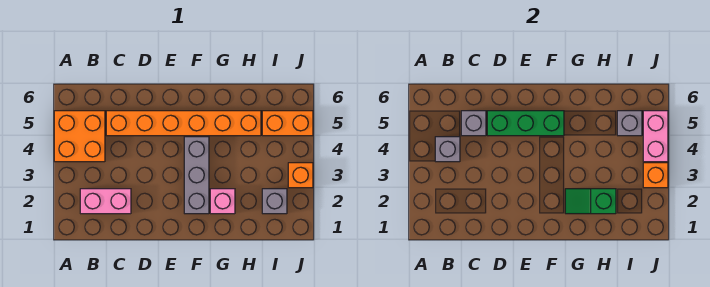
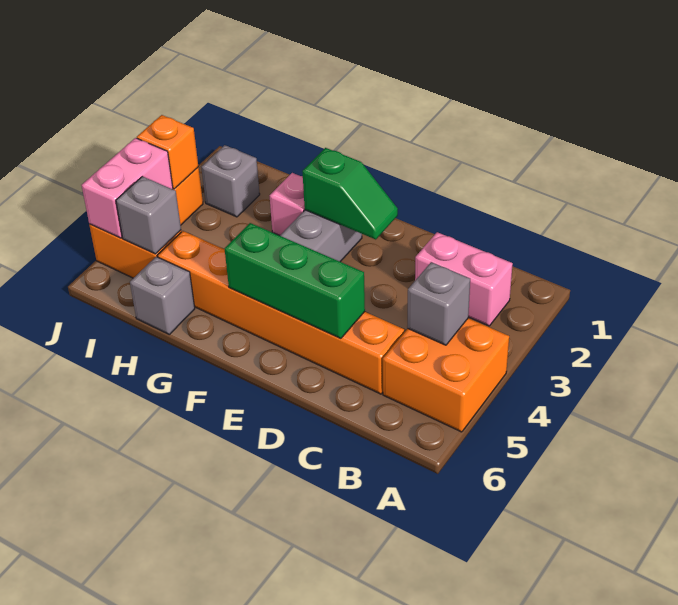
grey brick C5 level 2 -> grey brick H6 level 1
green slope G2:H2 level 2 top H -> green slope E2:F2 level 2 top F

